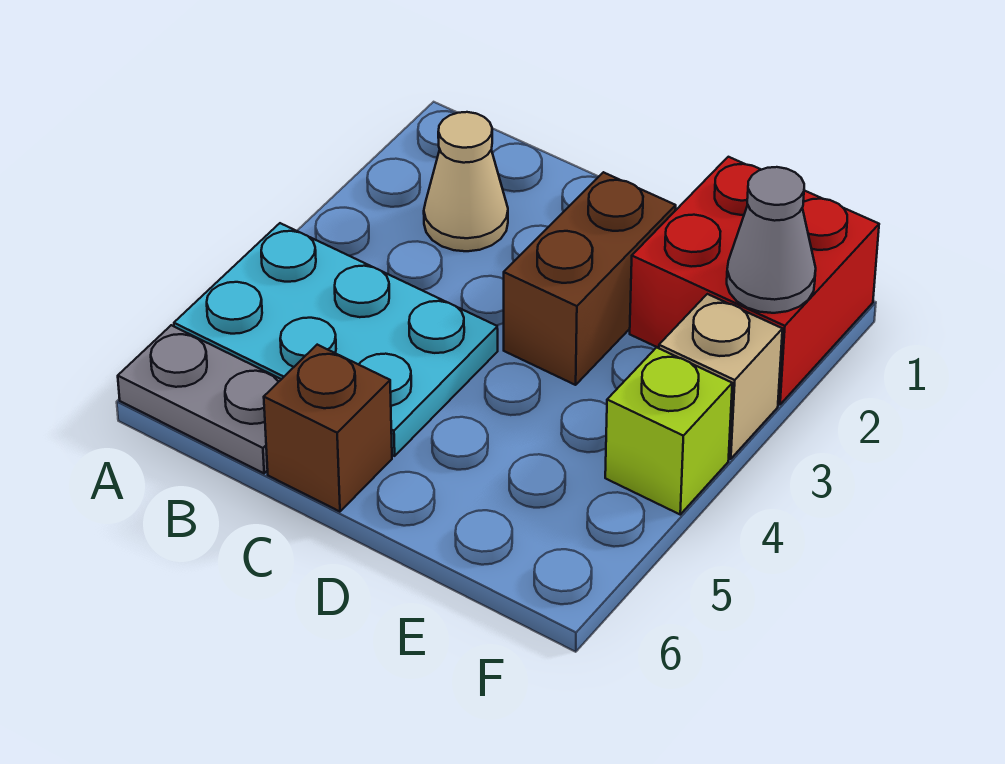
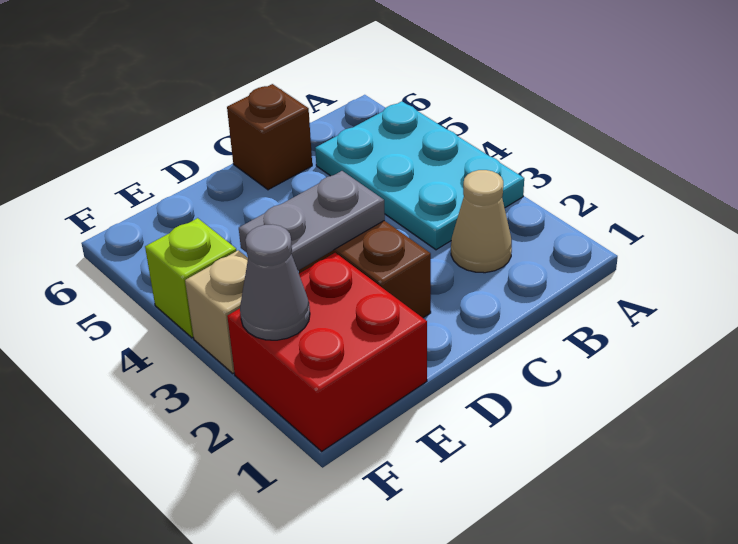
cyan plate A4:C5 level 1 -> cyan plate A3:B5 level 1
grey plate A6:B6 level 1 -> grey plate D3:E3 level 2

